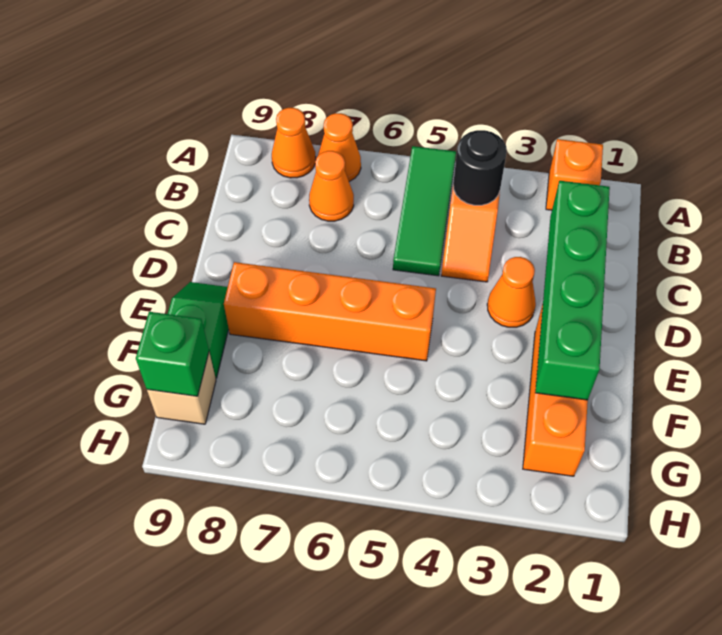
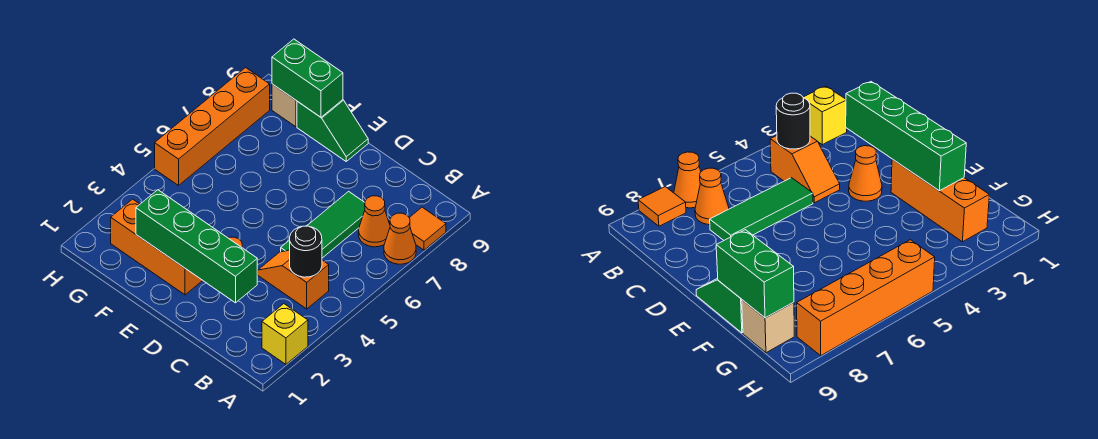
orange brick A2 level 1 -> yellow brick A2 level 1
green tile A5:C5 level 1 -> green tile C5:C7 level 1
orange cone A8 level 1 -> orange tile A8 level 1
orange brick E5:E8 level 1 -> orange brick H5:H8 level 1
green brick G9 level 2 -> green brick F9:G9 level 2

